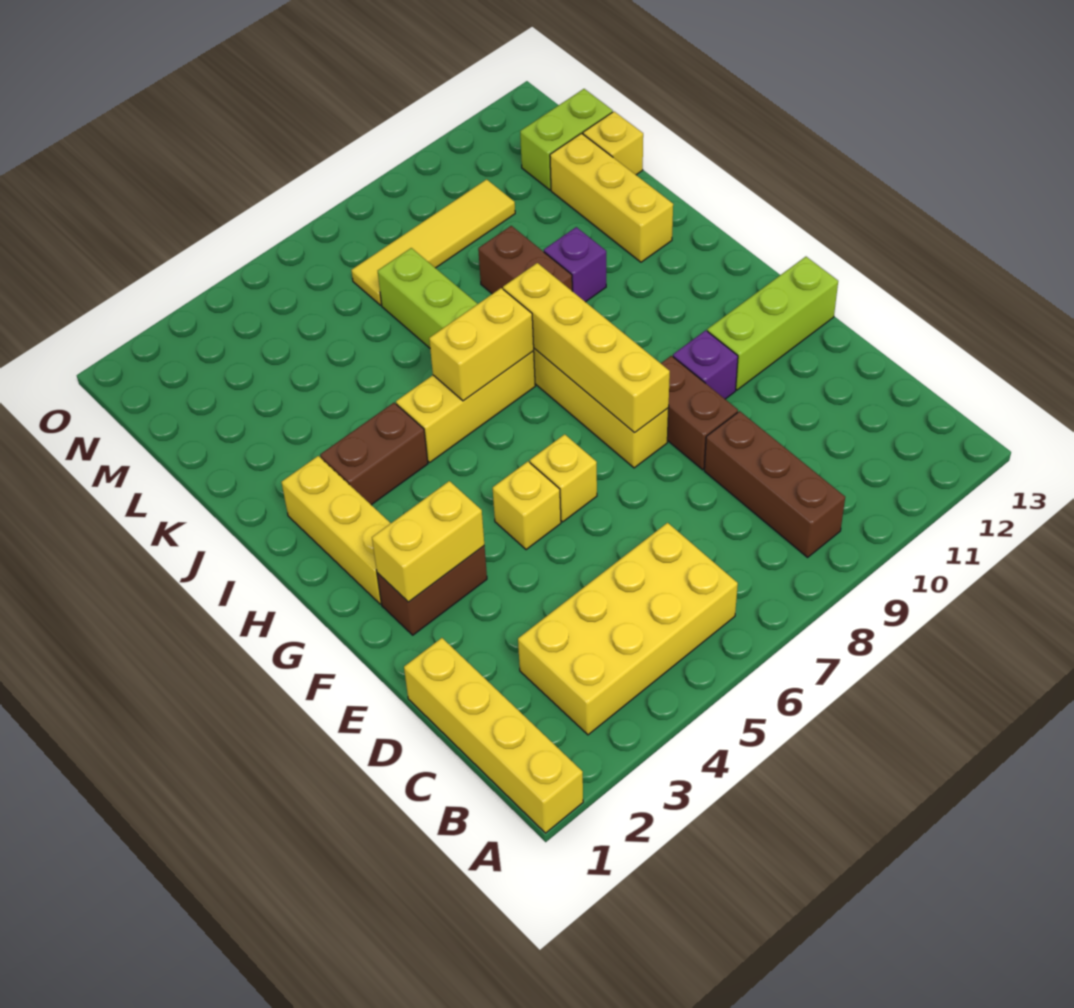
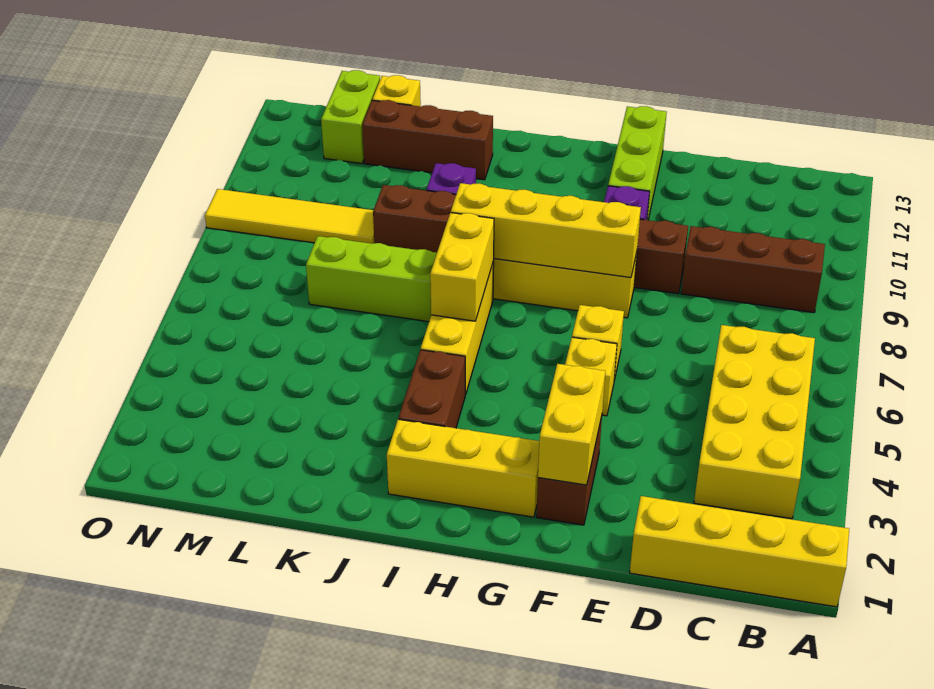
yellow brick J12:L12 level 1 -> brown brick J12:L12 level 1
yellow tile M7:M10 level 1 -> yellow tile L9:O9 level 1

